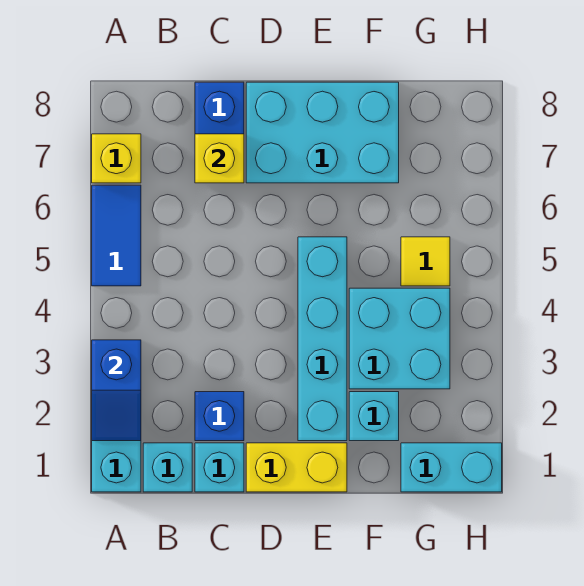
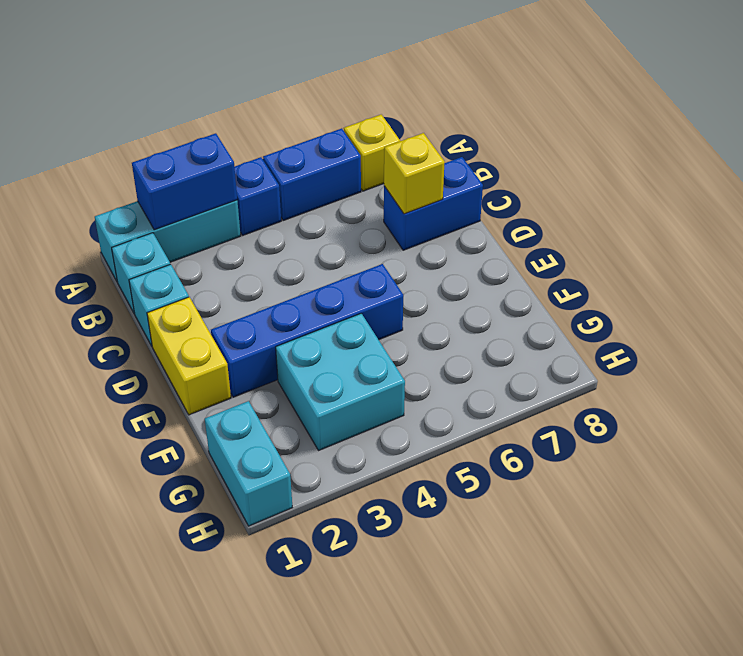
blue slope A2:A3 level 2 top 3 -> blue brick A2:A3 level 2
blue tile A5:A6 level 1 -> blue brick A5:A6 level 1
blue brick C2 level 1 -> blue brick A4 level 1
cyan brick D7:F8 level 1 -> none
cyan brick E2:E5 level 1 -> blue brick E2:E5 level 1
cyan brick F2 level 1 -> none
yellow tile G5 level 1 -> none

